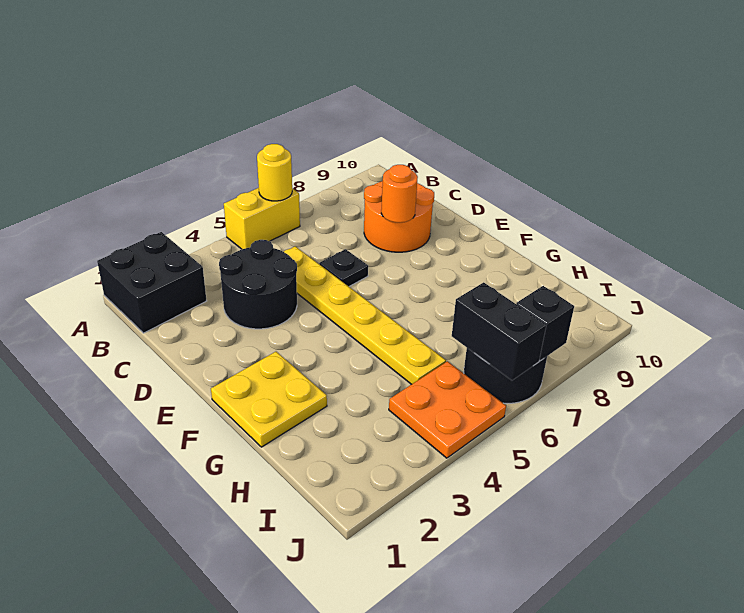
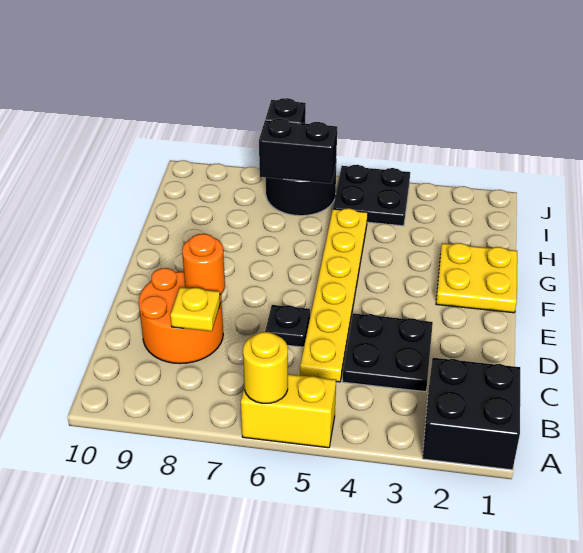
black round brick C3:D4 level 1 -> black plate C3:D4 level 1
none -> yellow plate C8 level 2
orange plate I4:J5 level 1 -> black plate I4:J5 level 1
black brick I6:J6 level 2 -> black brick I6:I7 level 2

